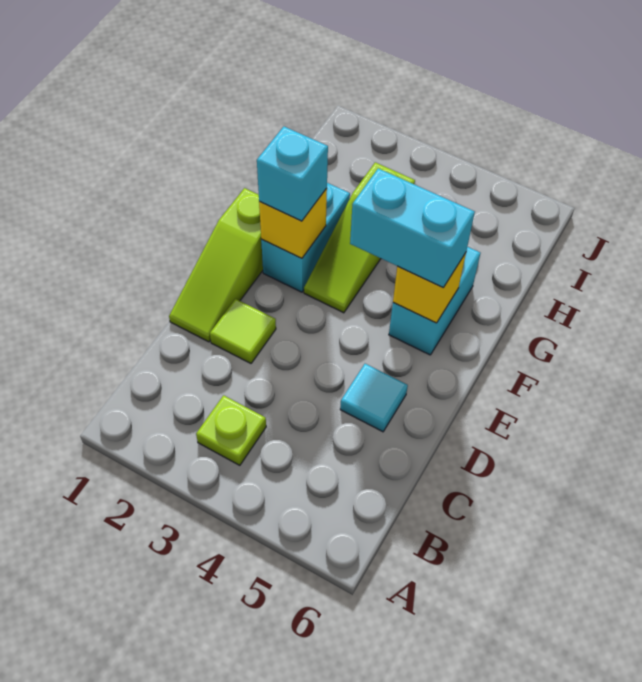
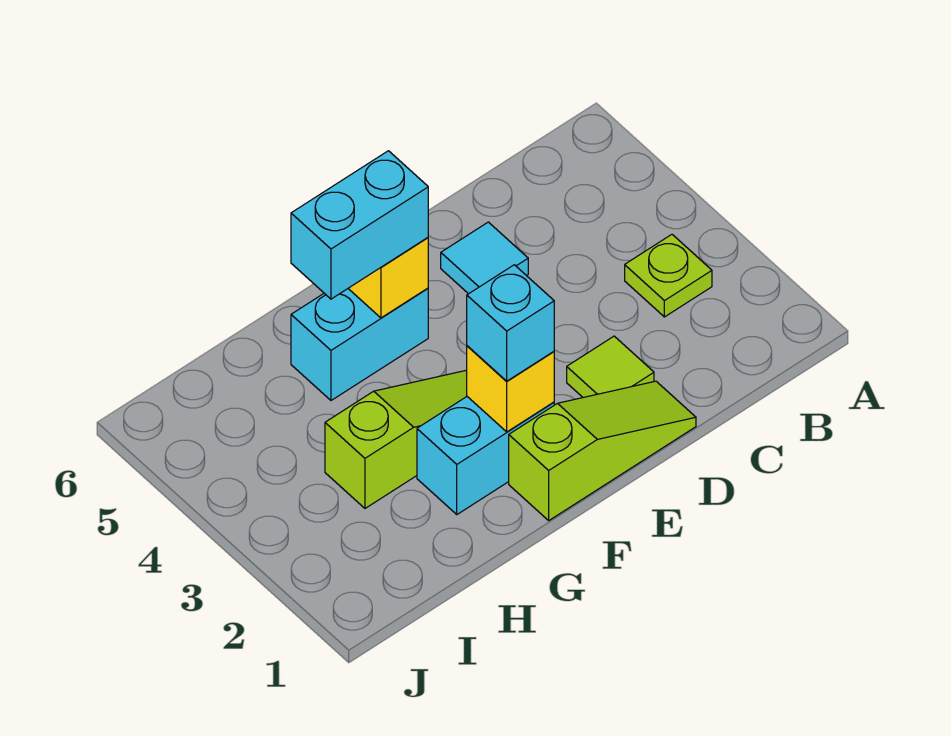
cyan brick F4:F5 level 3 -> cyan brick F5:G5 level 3

